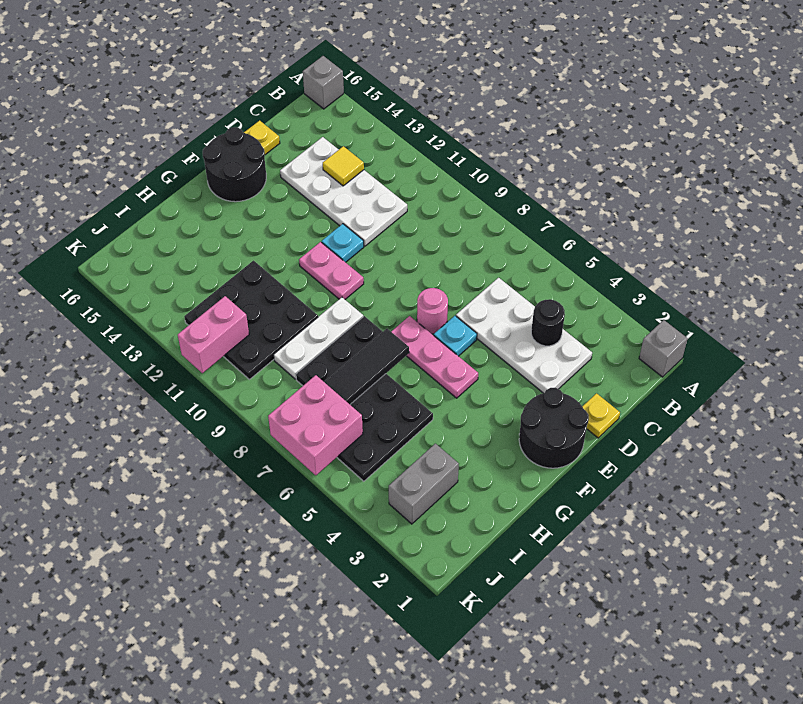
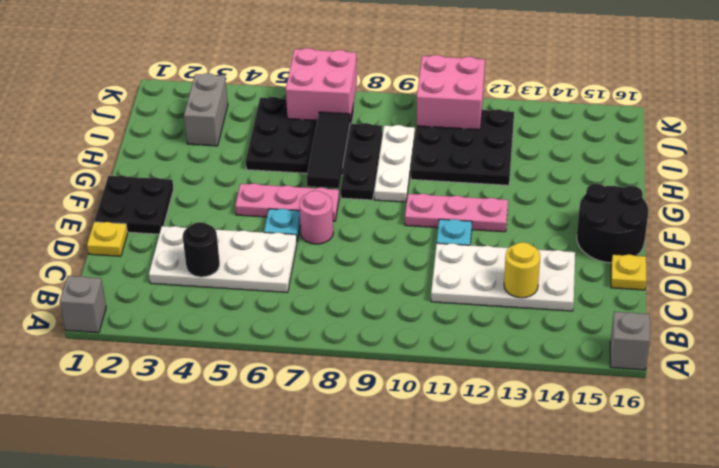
yellow tile C13 level 2 -> yellow round brick C13 level 2
black round brick E1:F2 level 1 -> black plate E1:F2 level 1
pink plate F10:F11 level 1 -> pink plate F10:F12 level 1
pink brick J11:K11 level 2 -> pink brick J10:K11 level 2

